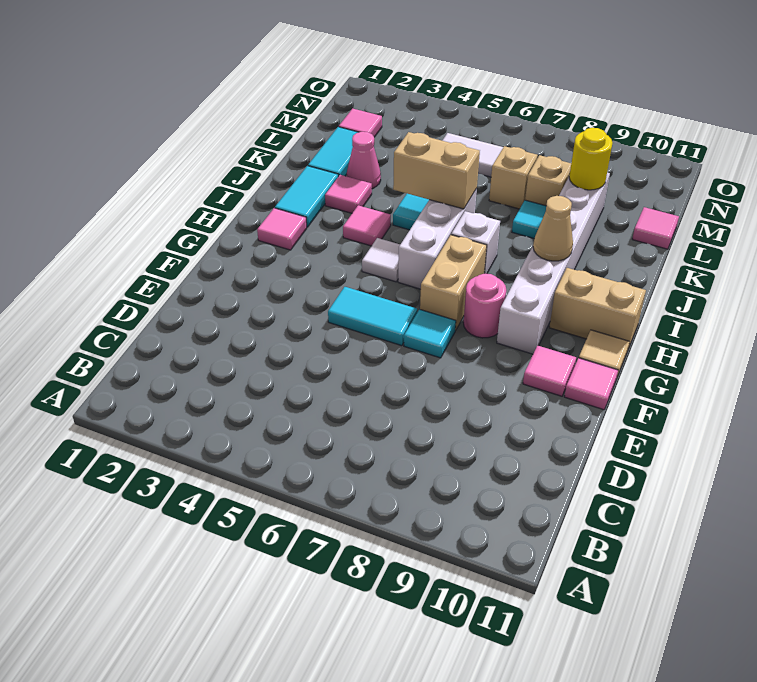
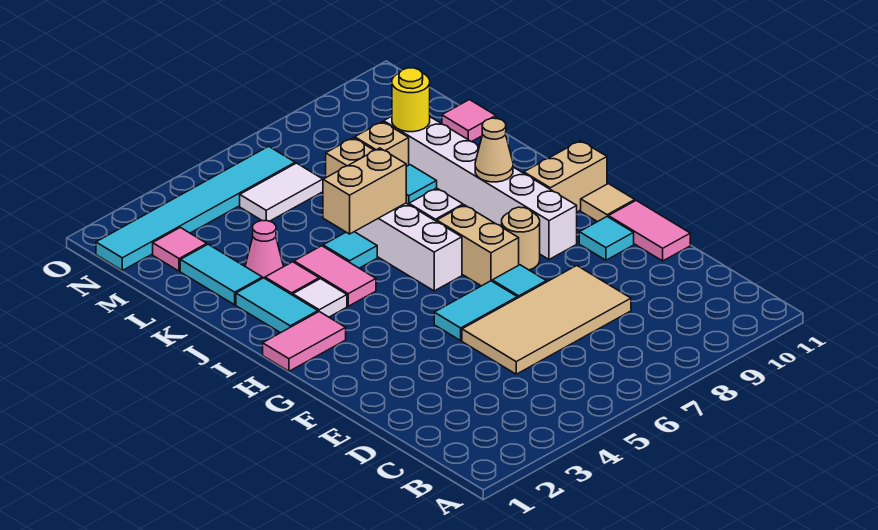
none -> tan tile D5:E8 level 1
pink tile F10 level 1 -> cyan tile F10 level 1
pink tile F11 level 1 -> pink tile E11:F11 level 1
pink round brick G8 level 1 -> tan round brick G8 level 1
pink tile H2 level 1 -> pink tile H1:H2 level 1
white tile H5 level 1 -> white tile I3 level 1
pink tile I4 level 1 -> pink tile I4:J4 level 1
none -> cyan tile N1:N6 level 1

